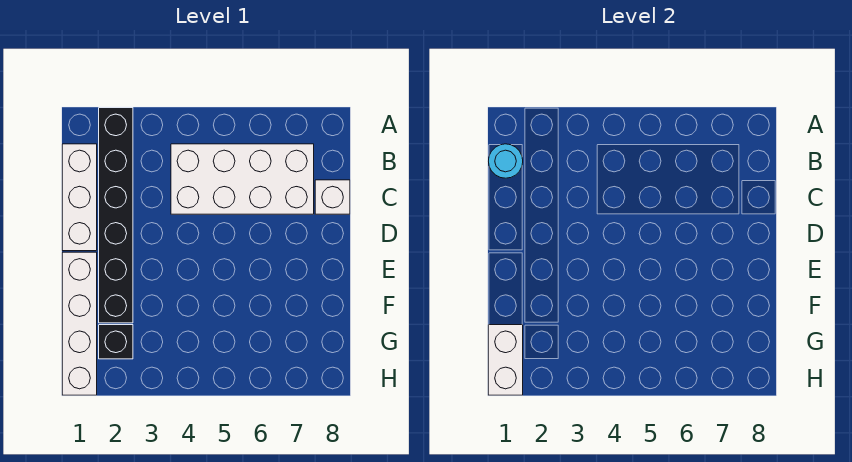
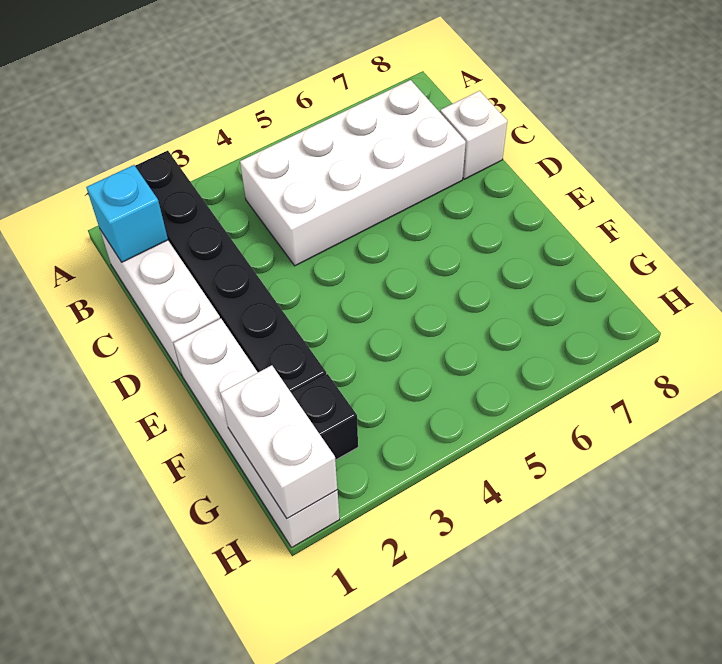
cyan round brick B1 level 2 -> cyan brick B1 level 2

